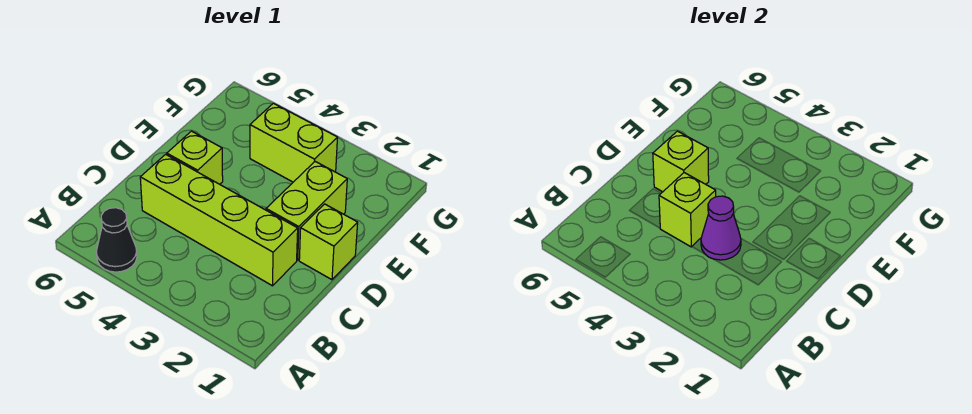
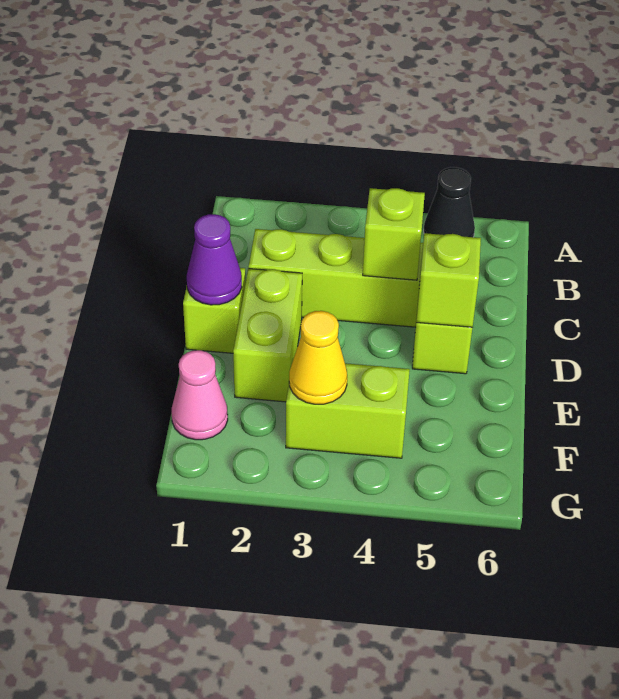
purple cone C3 level 2 -> purple cone D1 level 2
none -> pink cone F1 level 1
none -> yellow cone F3 level 2

